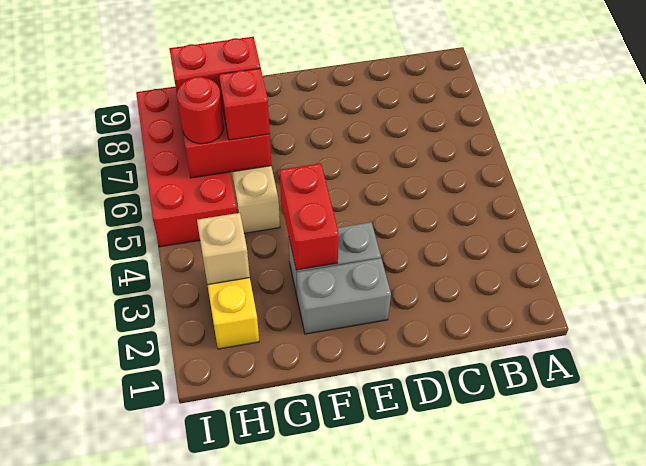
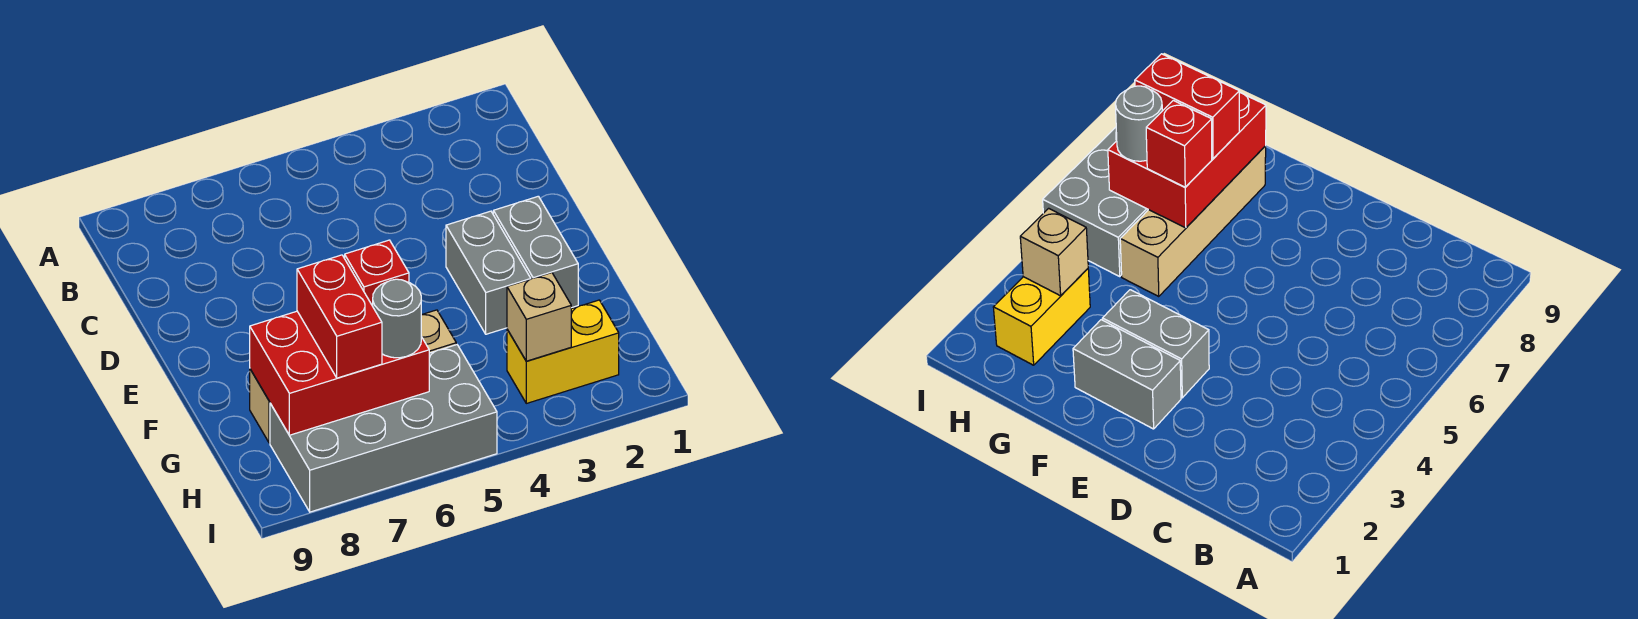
red brick F3:F4 level 2 -> none
red brick H5:I8 level 1 -> grey brick H5:I8 level 1
red round brick H6 level 3 -> grey round brick H6 level 3

